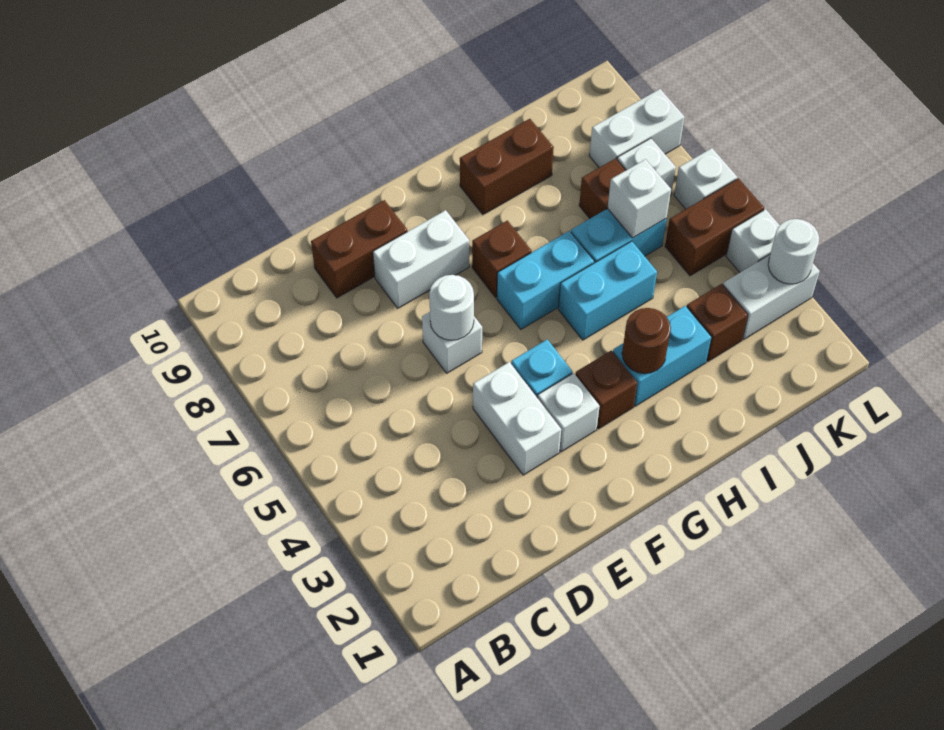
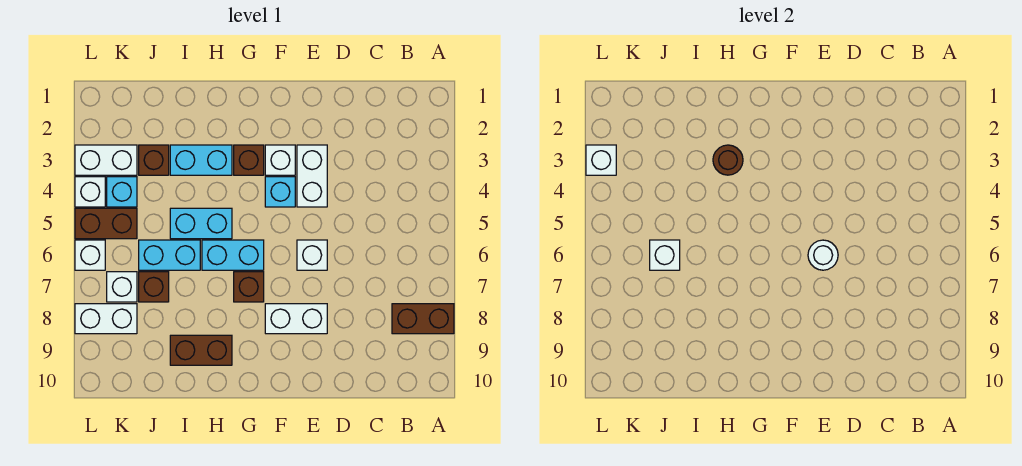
brown brick D9:E9 level 1 -> brown brick A8:B8 level 1
none -> cyan brick K4 level 1
white round brick L3 level 2 -> white brick L3 level 2

